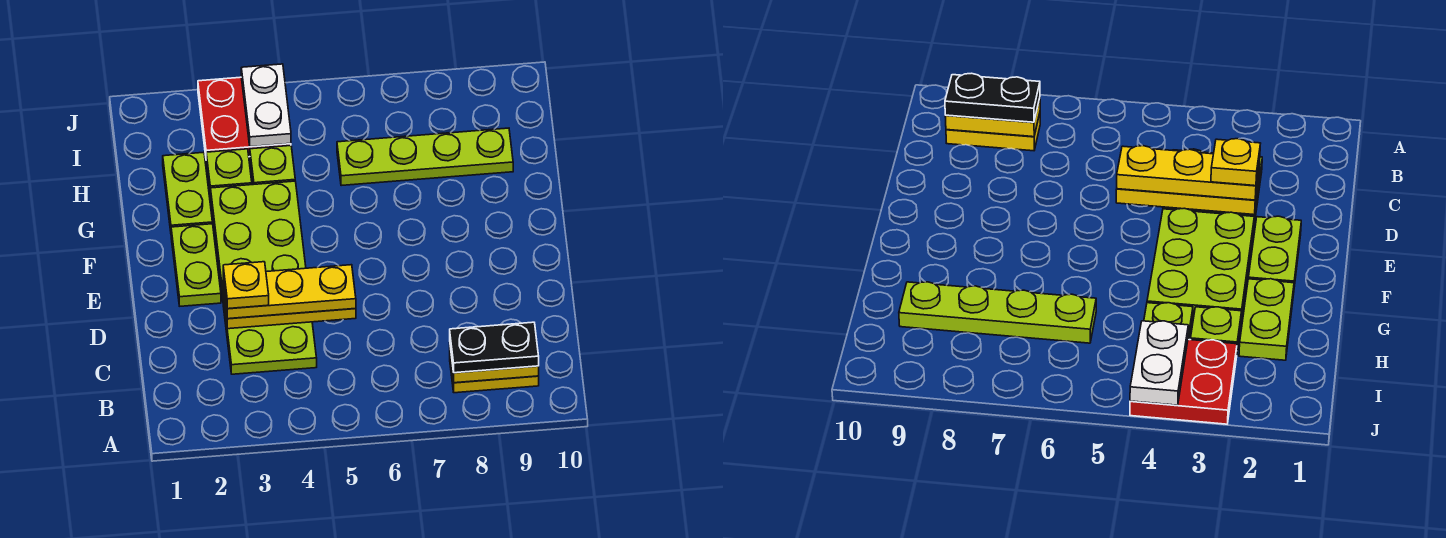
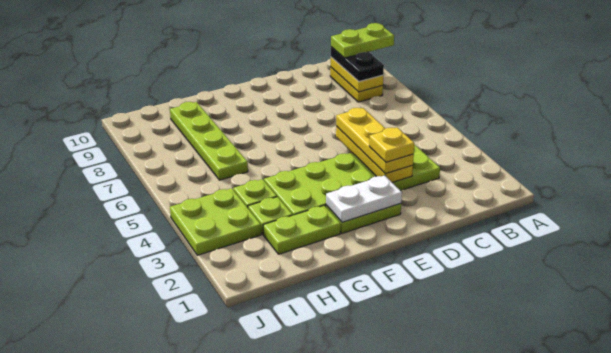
none -> lime plate A9:B9 level 4
red plate I3:J4 level 1 -> lime plate I3:J4 level 1
white plate I4:J4 level 2 -> white plate E2:F2 level 2

